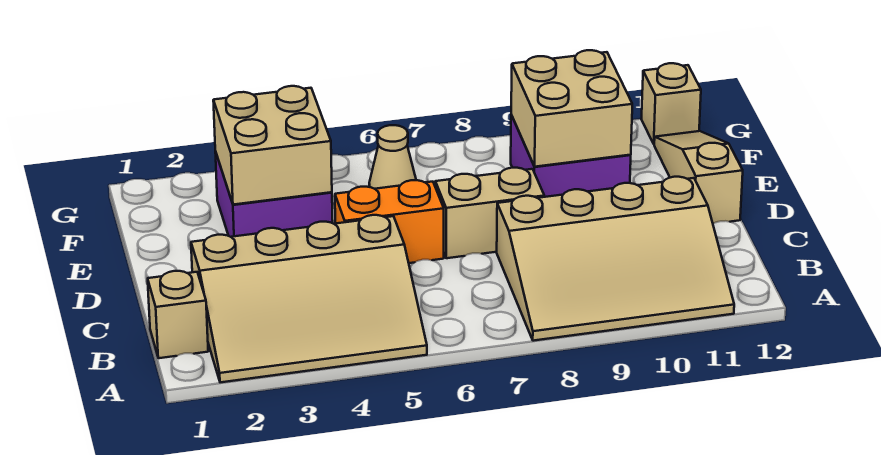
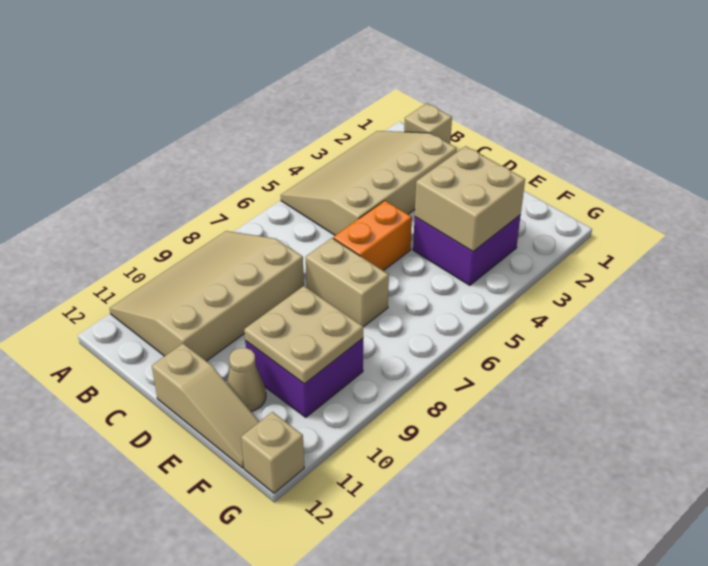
tan brick D7:D8 level 1 -> tan brick D7:E7 level 1
tan brick E9:F10 level 2 -> tan plate E9:F10 level 2
tan cone F6 level 1 -> tan cone E11 level 1

